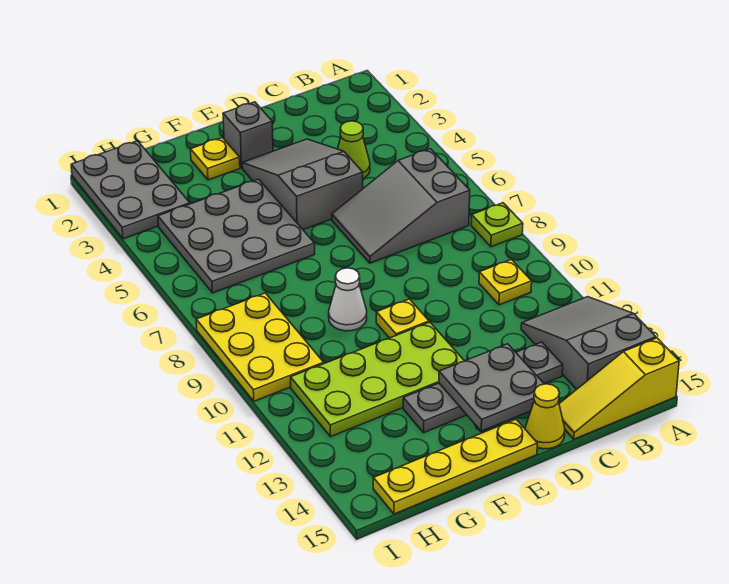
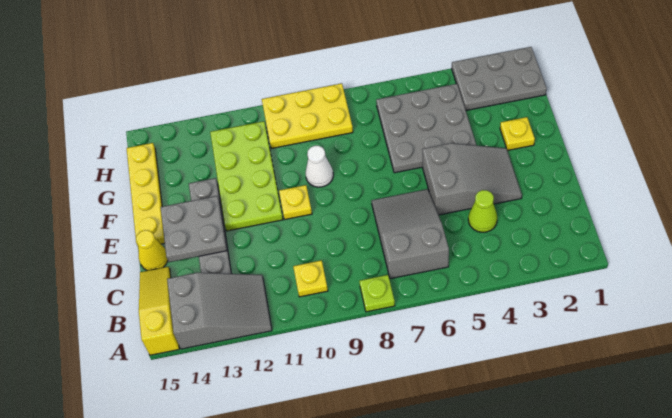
grey brick E2 level 1 -> none

